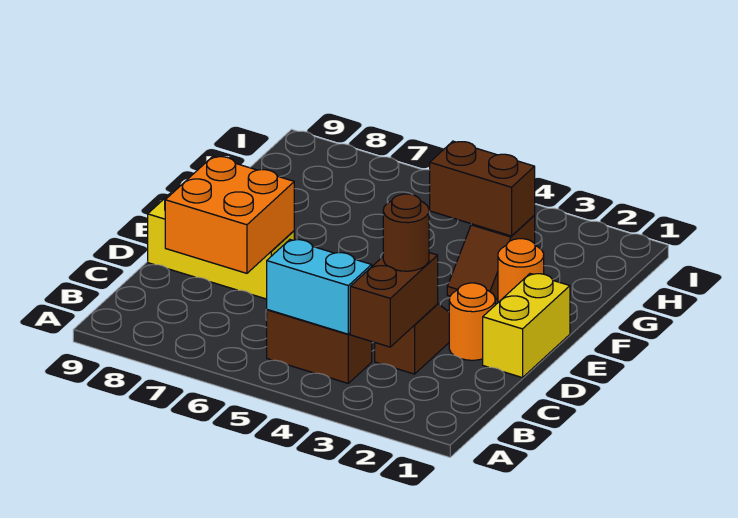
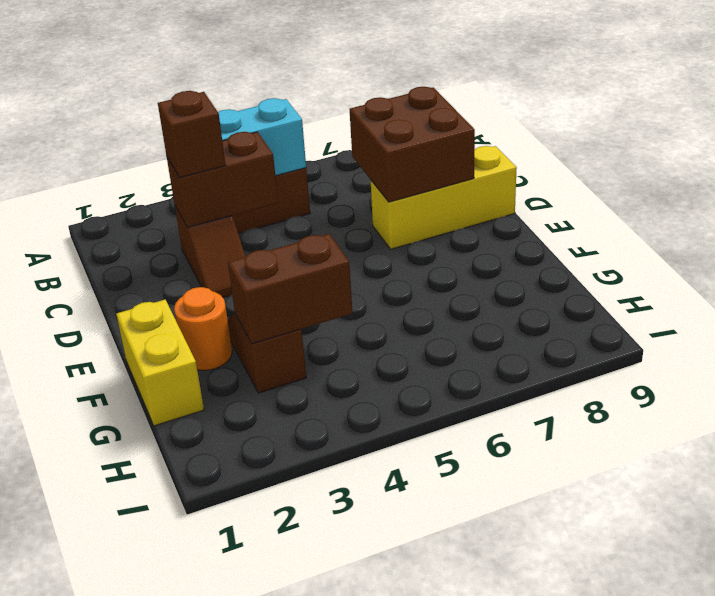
brown brick B3:C3 level 2 -> brown brick C3:C4 level 2
brown round brick C3 level 3 -> brown brick C3 level 3
orange brick C7:D8 level 2 -> brown brick C7:D8 level 2
yellow brick D1:E1 level 1 -> yellow brick F1:G1 level 1
orange round brick D2 level 1 -> none

